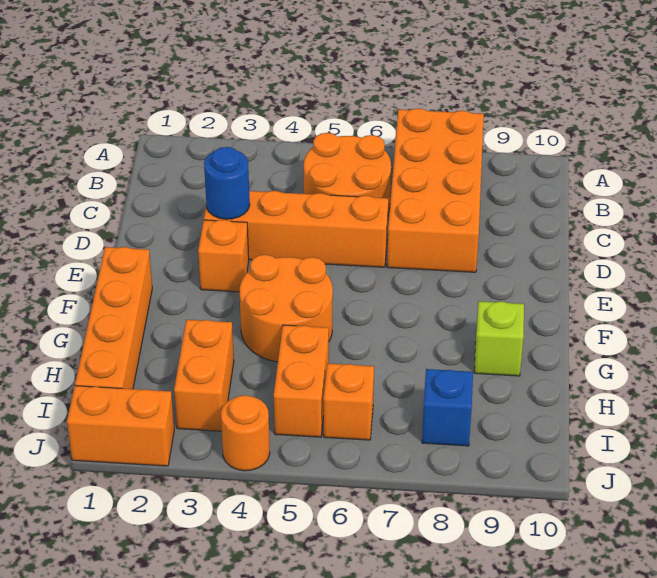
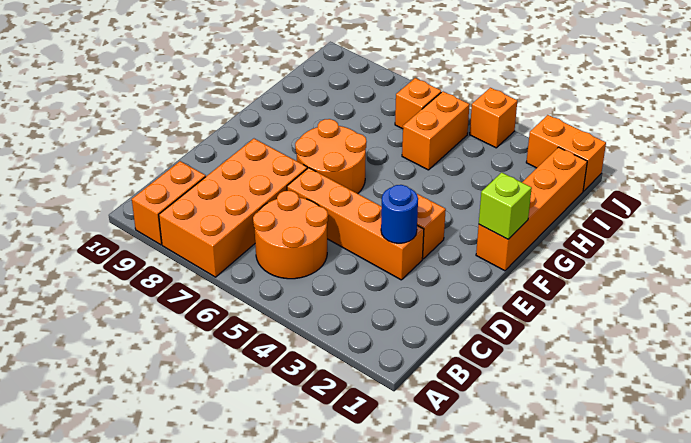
orange round brick F4:G5 level 1 -> orange round brick E6:F7 level 1
lime brick G9 level 1 -> lime brick F1 level 2
orange brick H3:I3 level 1 -> orange brick A9:B9 level 1
blue brick I8 level 1 -> none
orange round brick J4 level 1 -> orange brick J4 level 1

